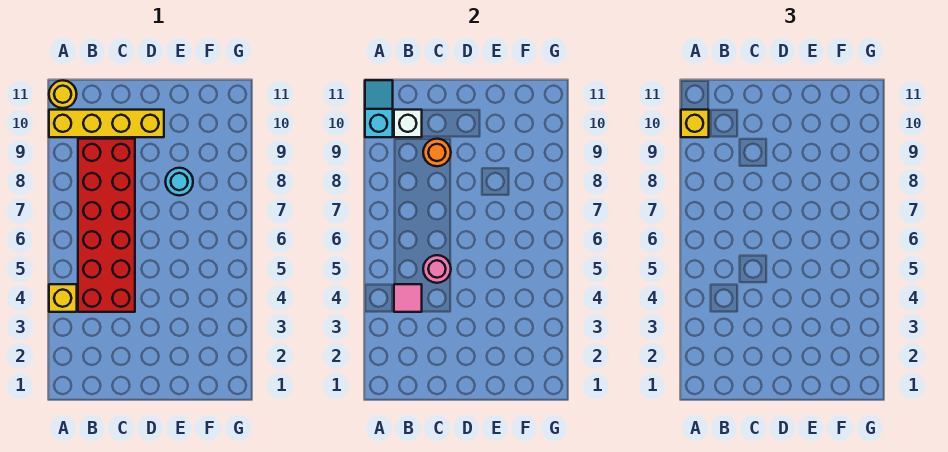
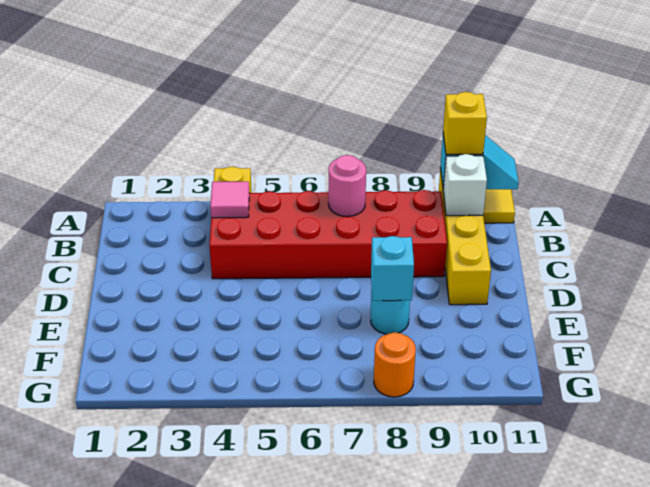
yellow round brick A11 level 1 -> yellow tile A11 level 1
pink round brick C5 level 2 -> pink round brick B7 level 2
orange round brick C9 level 2 -> orange round brick G8 level 1
none -> cyan brick E8 level 2

